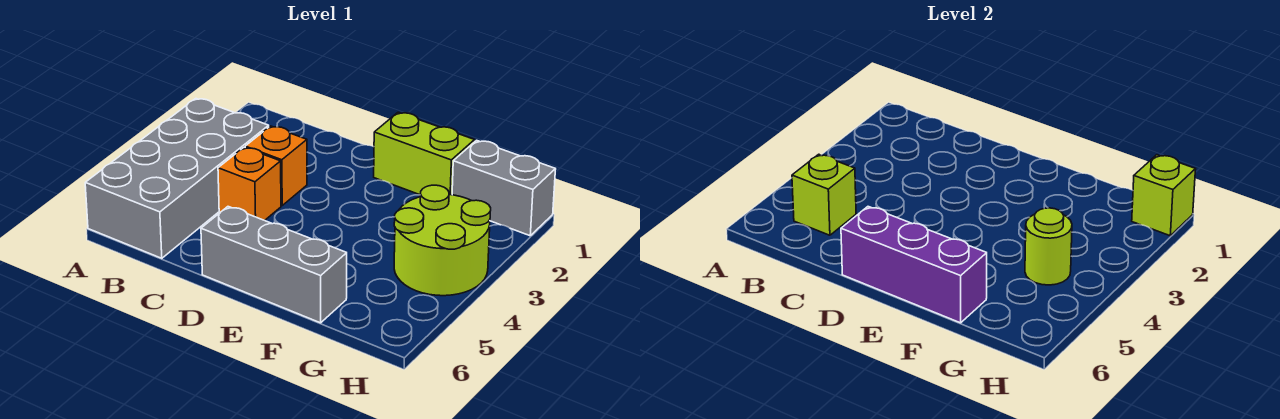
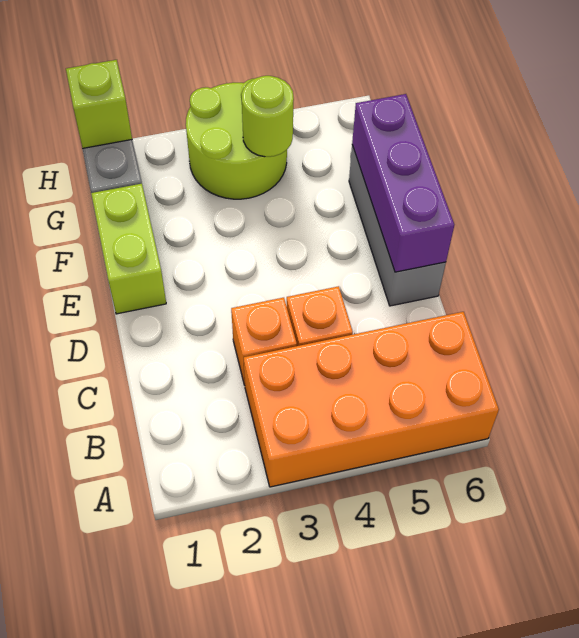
grey brick A3:B6 level 1 -> orange brick A3:B6 level 1
lime brick B5 level 2 -> none

